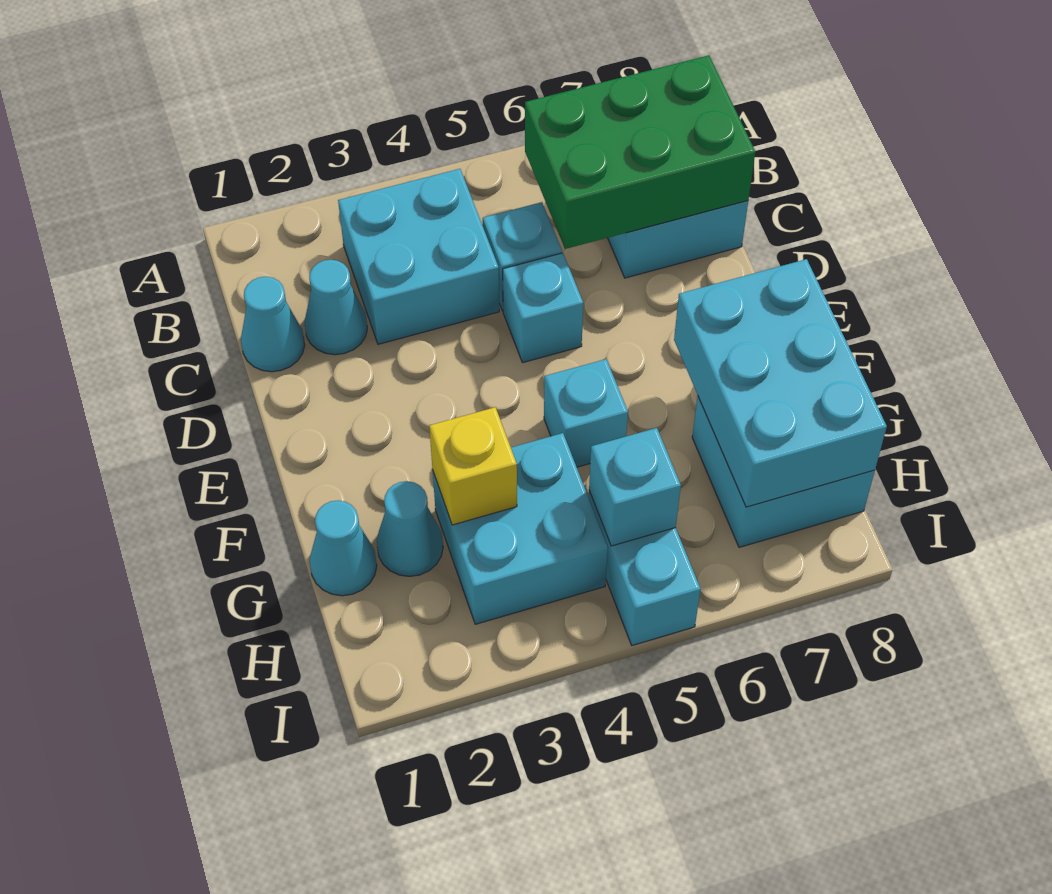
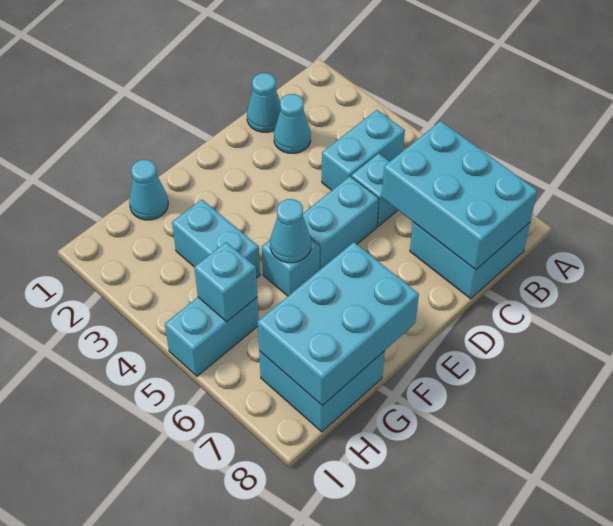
cyan brick B3:C4 level 1 -> cyan brick B4:C4 level 1
green brick B6:C8 level 2 -> cyan brick B6:C8 level 2
cyan brick D5 level 1 -> cyan brick D5:E5 level 1
cyan cone G2 level 1 -> cyan cone F5 level 2
cyan brick G3:H4 level 1 -> cyan brick G3:G4 level 1
yellow brick G3 level 2 -> none

